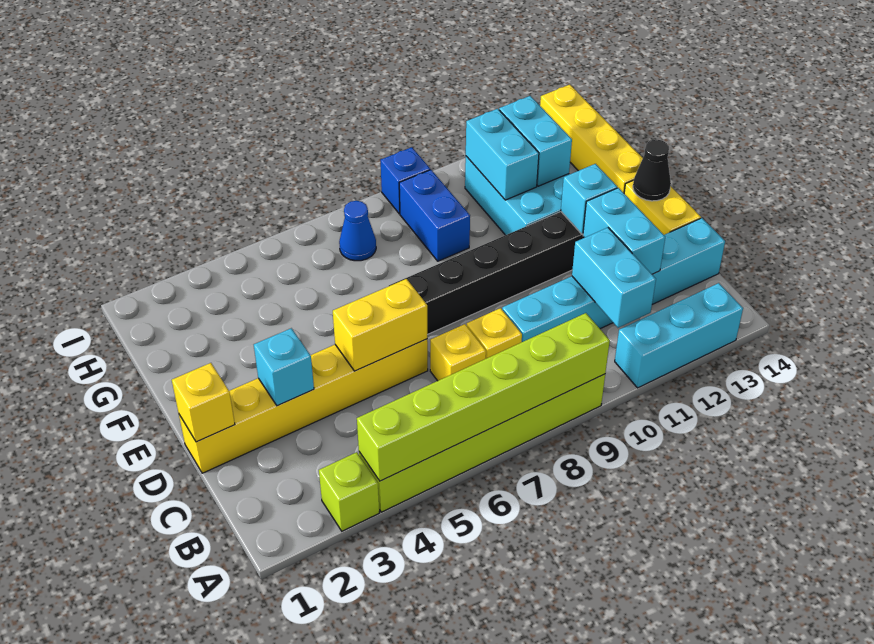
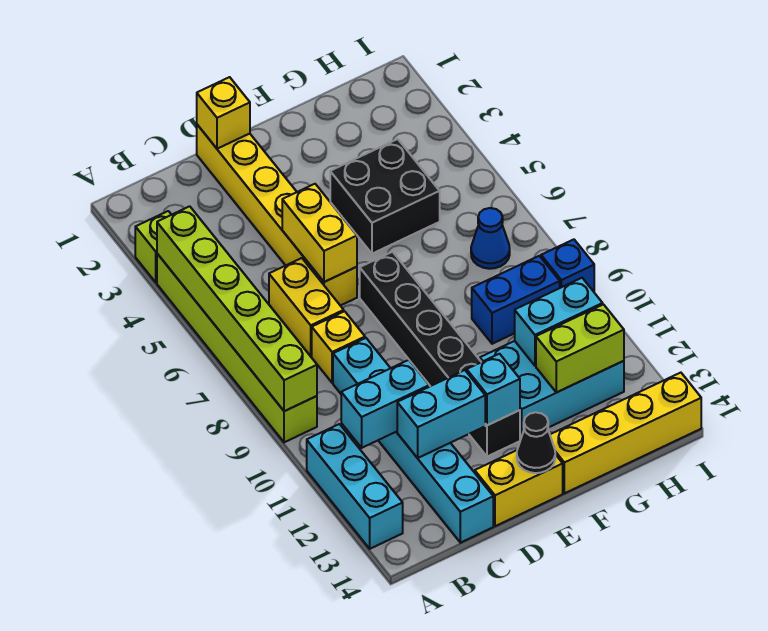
yellow brick C7 level 1 -> yellow brick C6:C7 level 1
cyan brick D3 level 2 -> none
none -> black brick F4:G5 level 1
cyan brick G12:H12 level 2 -> lime brick G12:H12 level 2

